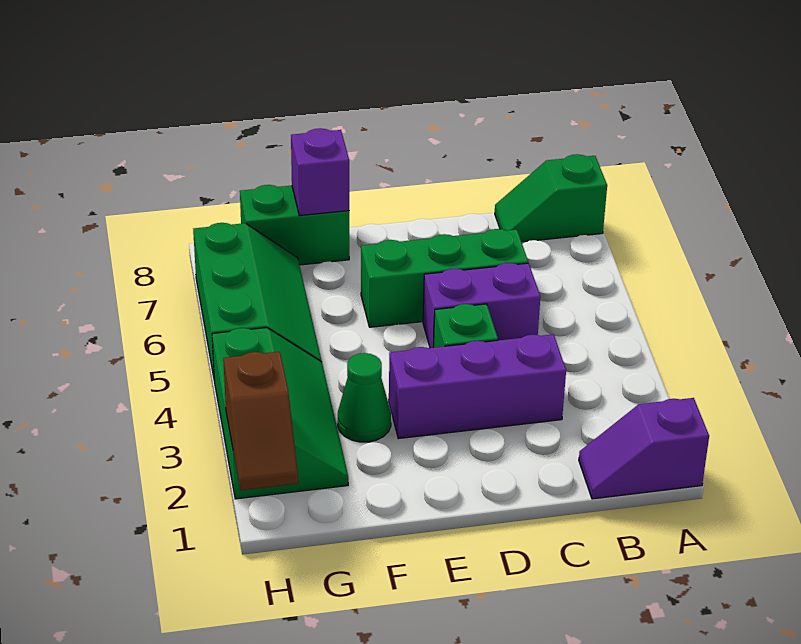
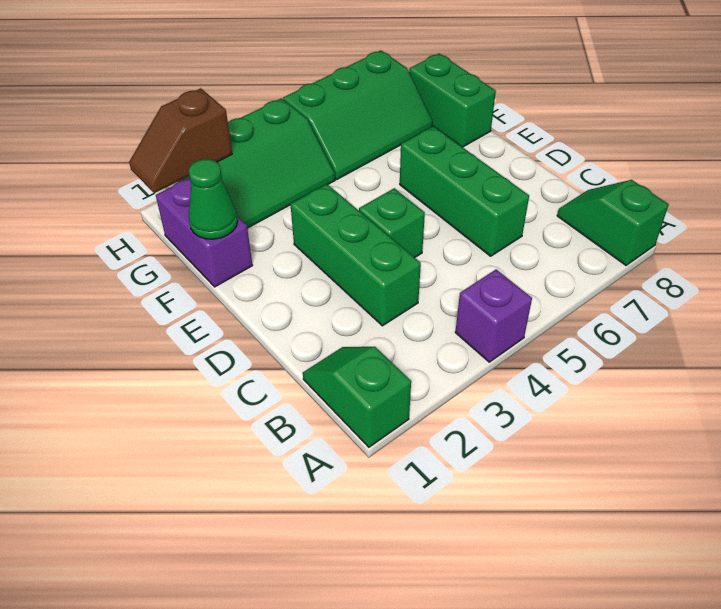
purple slope A1:B1 level 1 top A -> green slope A1:B1 level 1 top A
purple brick C3:E3 level 1 -> green brick C3:E3 level 1
purple brick C5:D5 level 1 -> purple brick F1:G1 level 1
green cone F3 level 1 -> green cone F1 level 2
purple brick F8 level 2 -> purple brick A4 level 1

